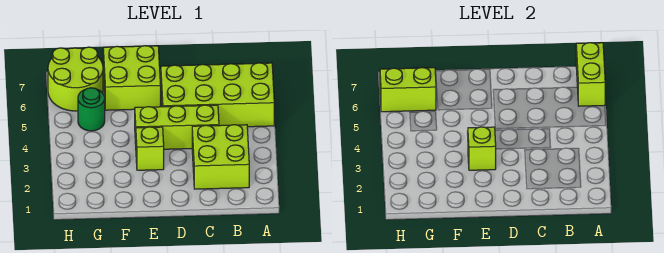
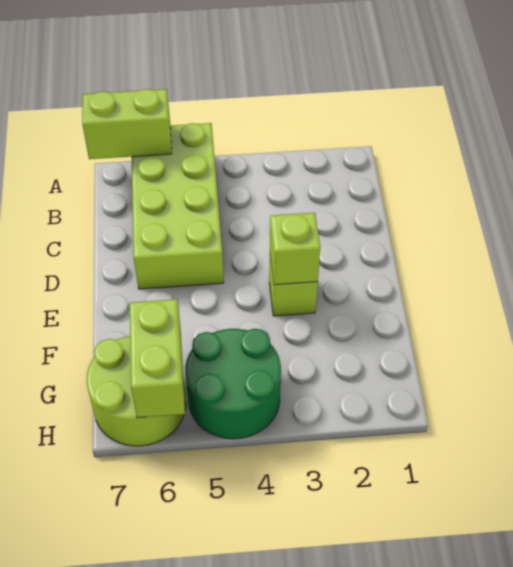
lime brick B2:C3 level 1 -> none
lime brick C4:E4 level 1 -> none
lime brick E6:F7 level 1 -> none
green round brick G5 level 1 -> green round brick G4:H5 level 1

